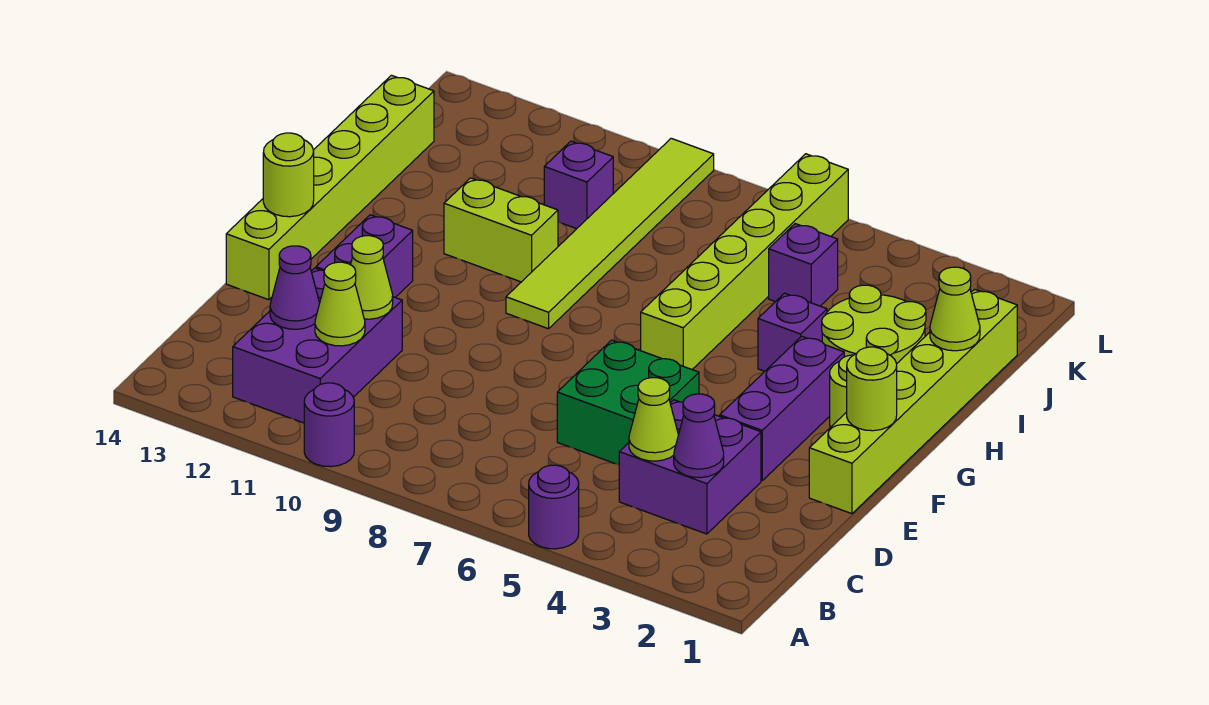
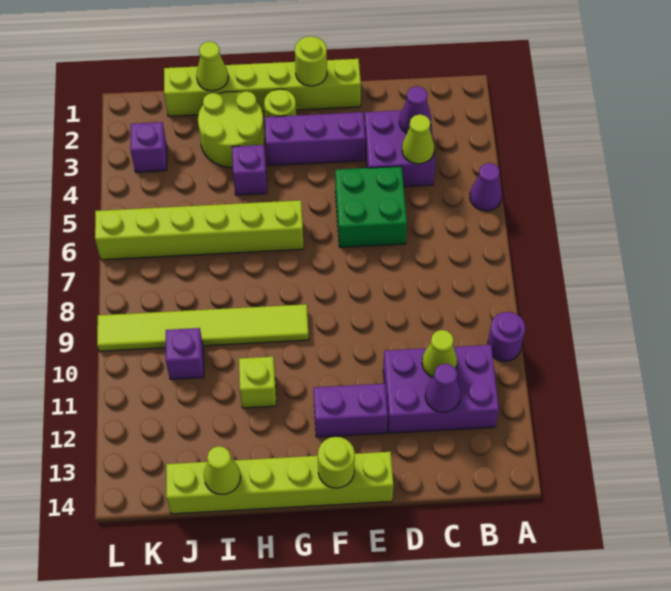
purple round brick A5 level 1 -> purple cone A5 level 1
lime cone D11 level 2 -> lime cone I14 level 2
lime brick H10:H11 level 1 -> lime brick H11 level 1
purple brick J5 level 1 -> purple brick K3 level 1

